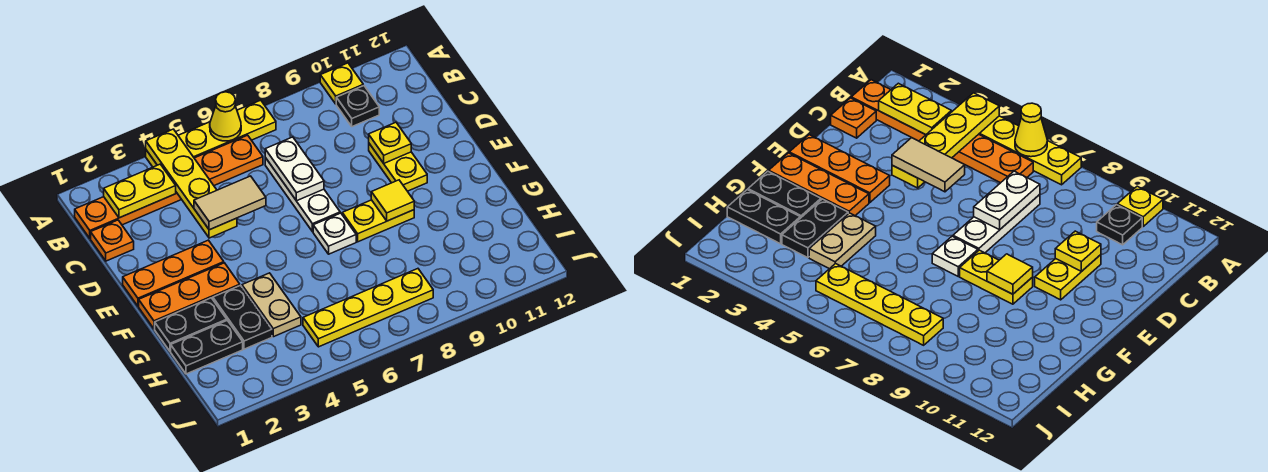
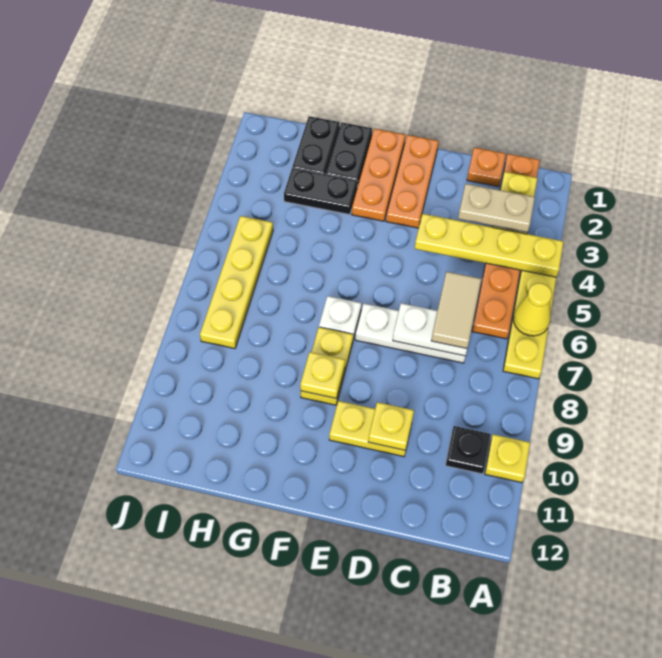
tan tile D4:D5 level 3 -> tan tile C6:C7 level 3
yellow tile F9 level 2 -> yellow plate F9 level 2
tan plate G4:H4 level 1 -> tan plate B3:C3 level 3

